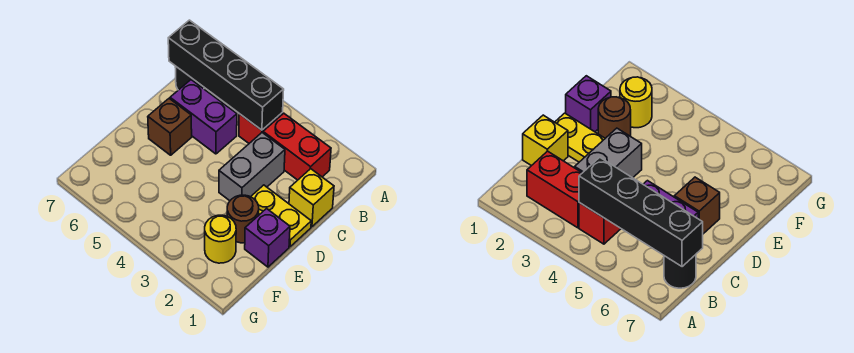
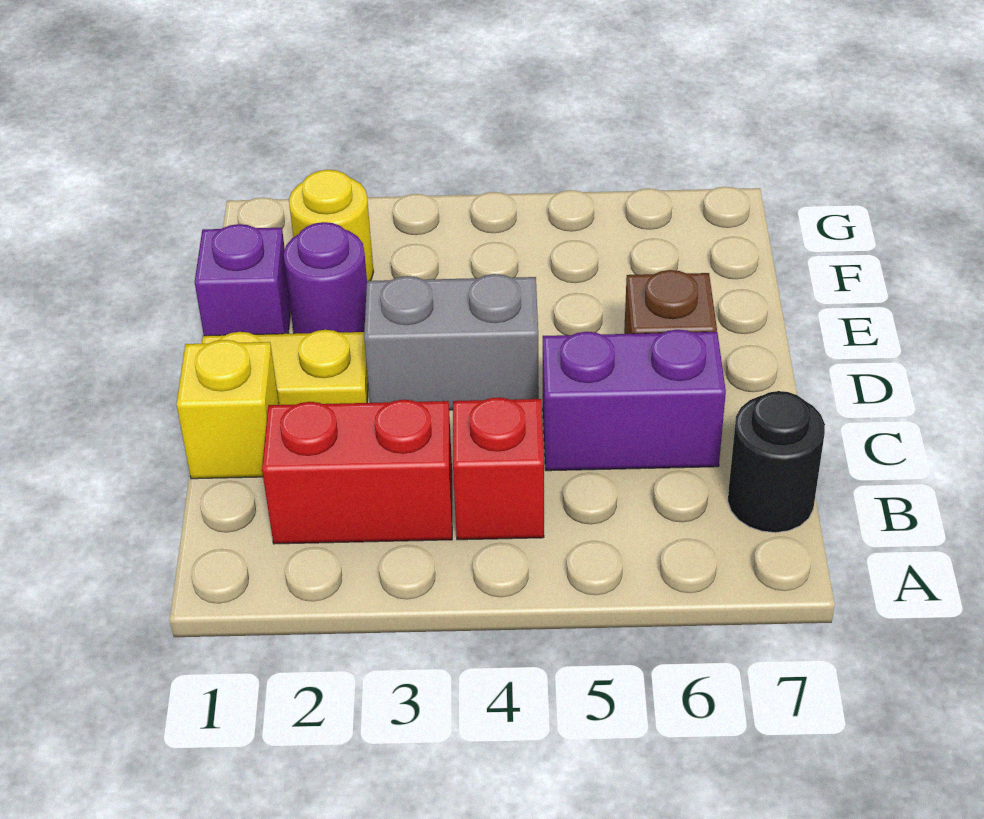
black brick B4:B7 level 2 -> none
grey brick C3:D3 level 1 -> grey brick D3:D4 level 1
brown round brick E2 level 1 -> purple round brick E2 level 1

